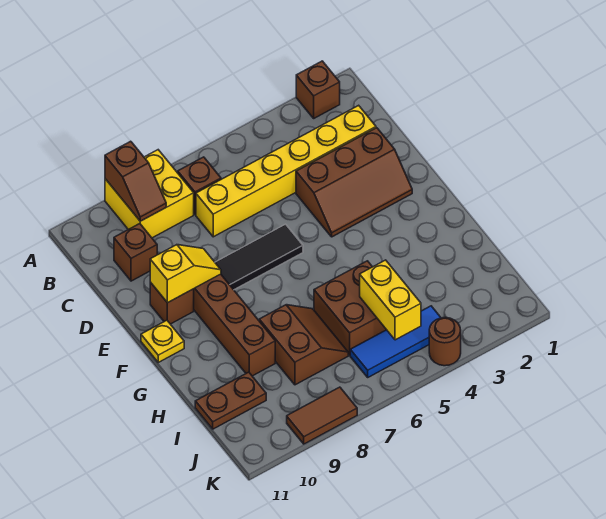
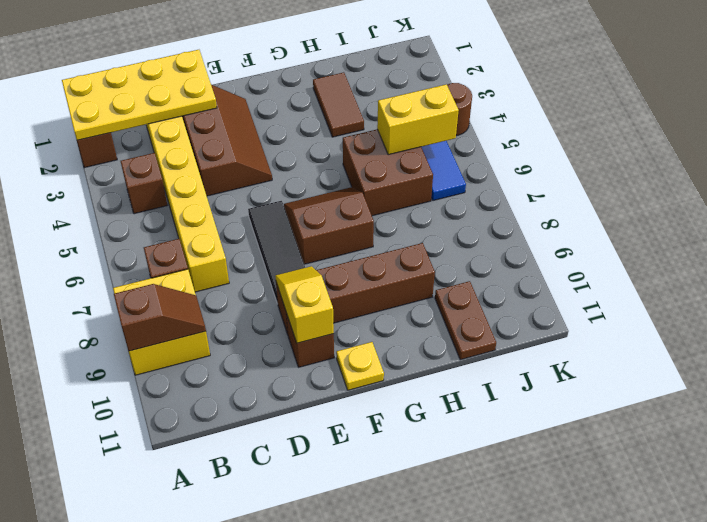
none -> yellow plate A1:D2 level 2
brown brick C10 level 1 -> brown brick B4 level 1
brown slope H7:I8 level 1 top 8 -> brown slope F6:G7 level 1 top 7
brown tile K8:K9 level 1 -> brown tile H2:H3 level 1

